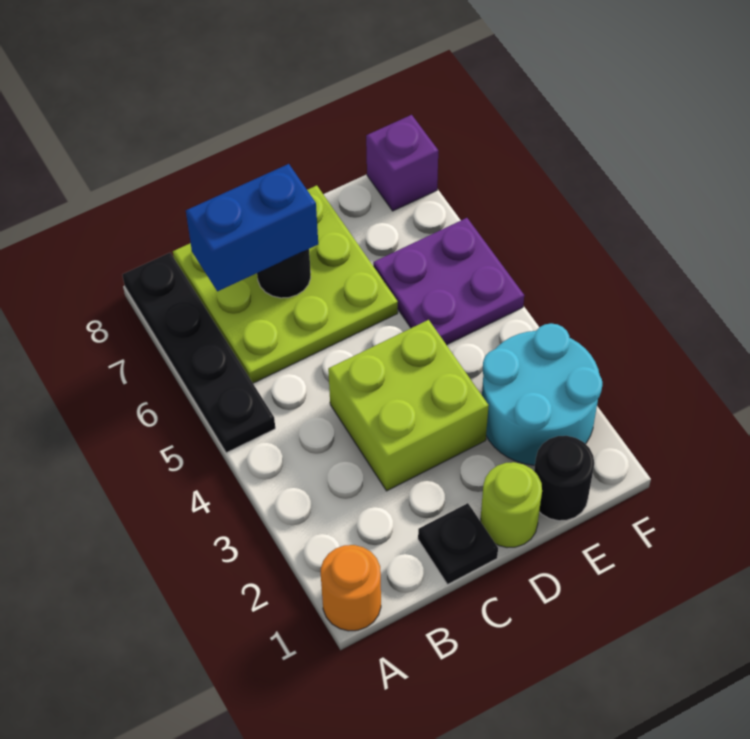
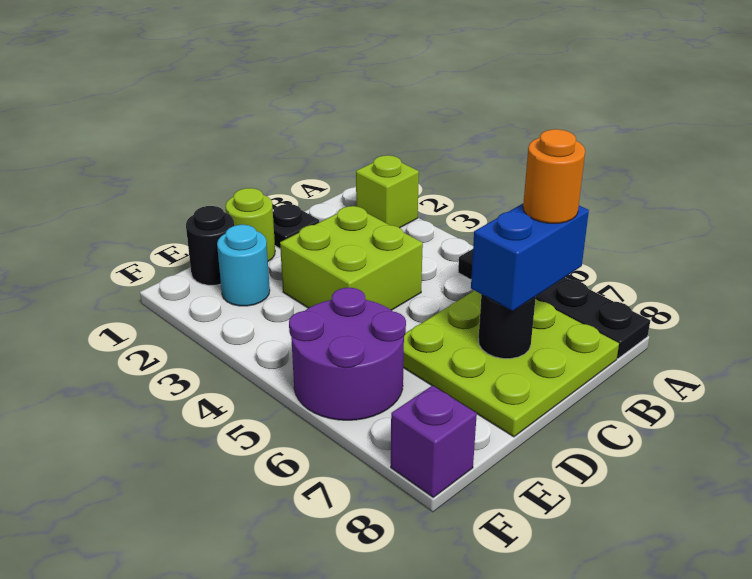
orange round brick A1 level 1 -> orange round brick B7 level 4
none -> lime brick A2 level 1
cyan round brick E2:F3 level 1 -> cyan round brick E2 level 1
purple plate E5:F6 level 1 -> purple round brick E5:F6 level 1

